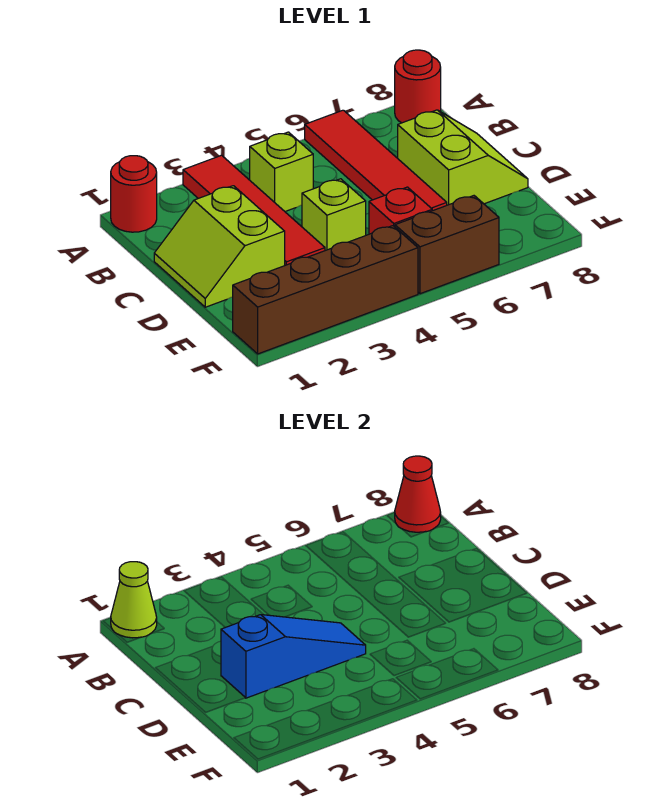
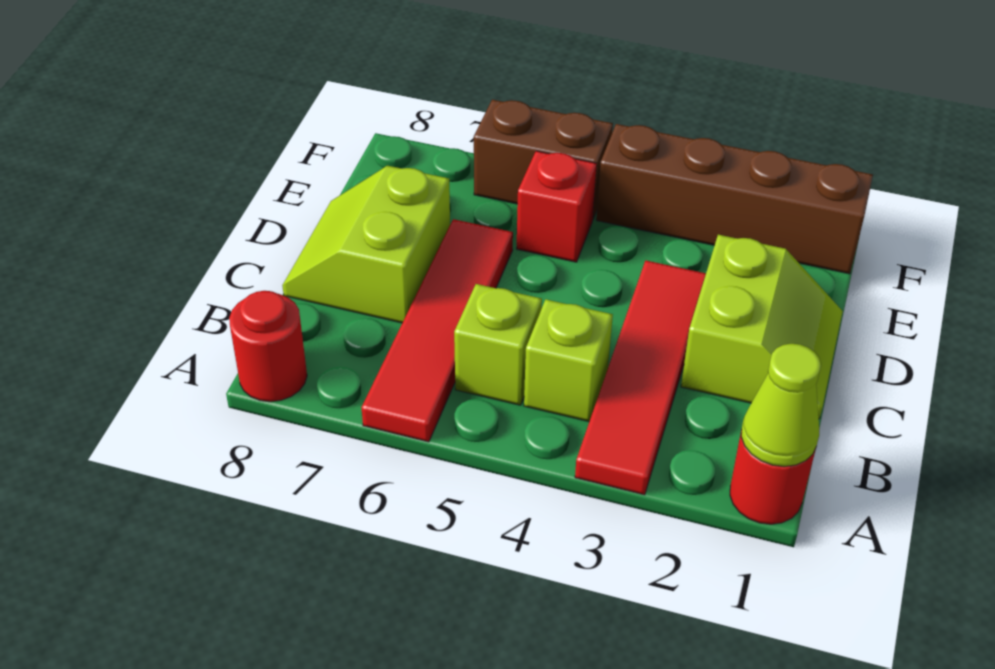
red cone A8 level 2 -> none
blue slope D2:D4 level 2 top 2 -> none
lime brick D4 level 1 -> lime brick B5 level 1

